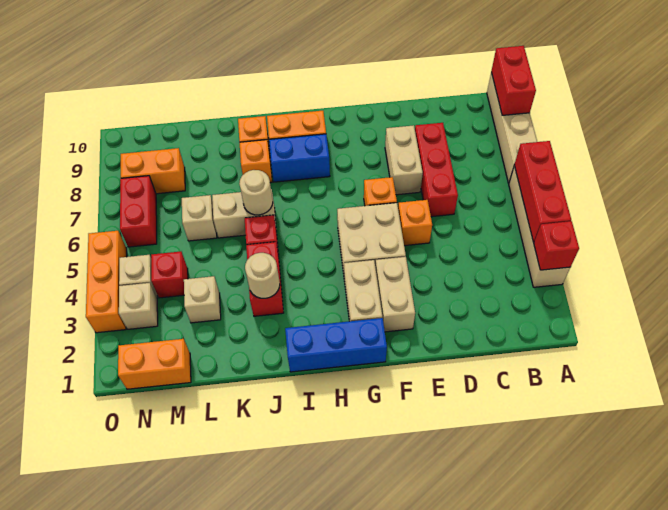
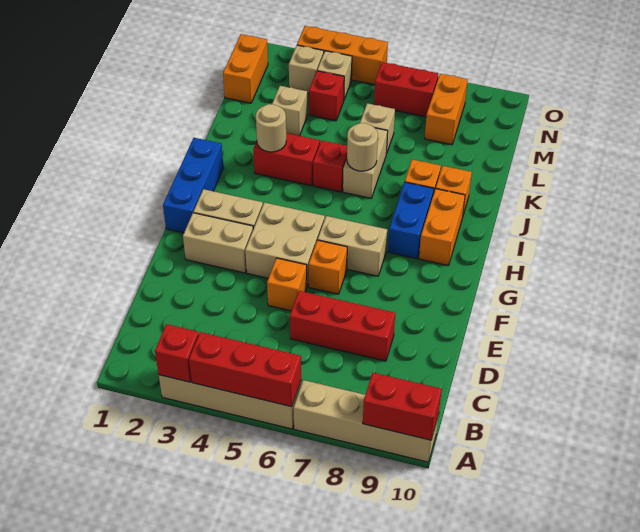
tan brick E7:E8 level 1 -> tan brick G6:G7 level 1

